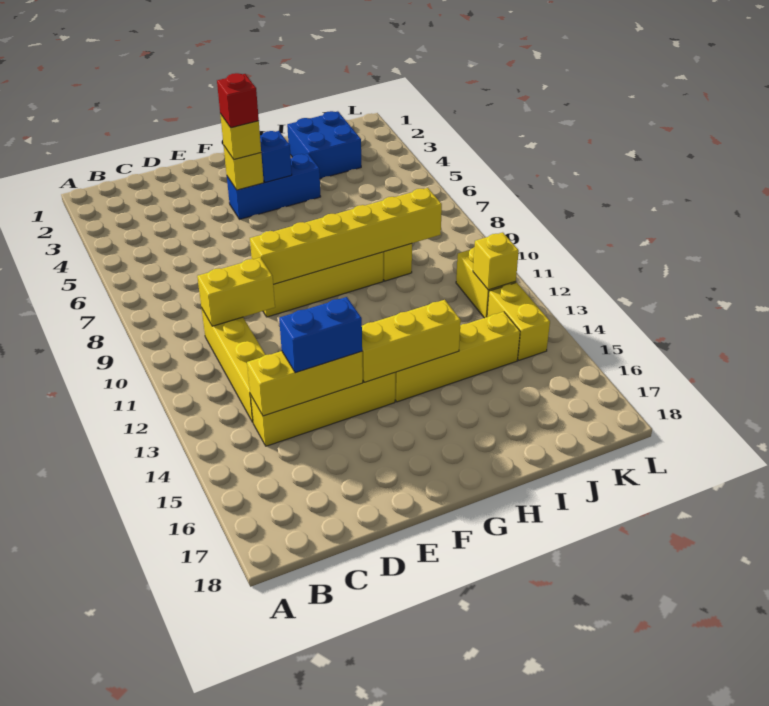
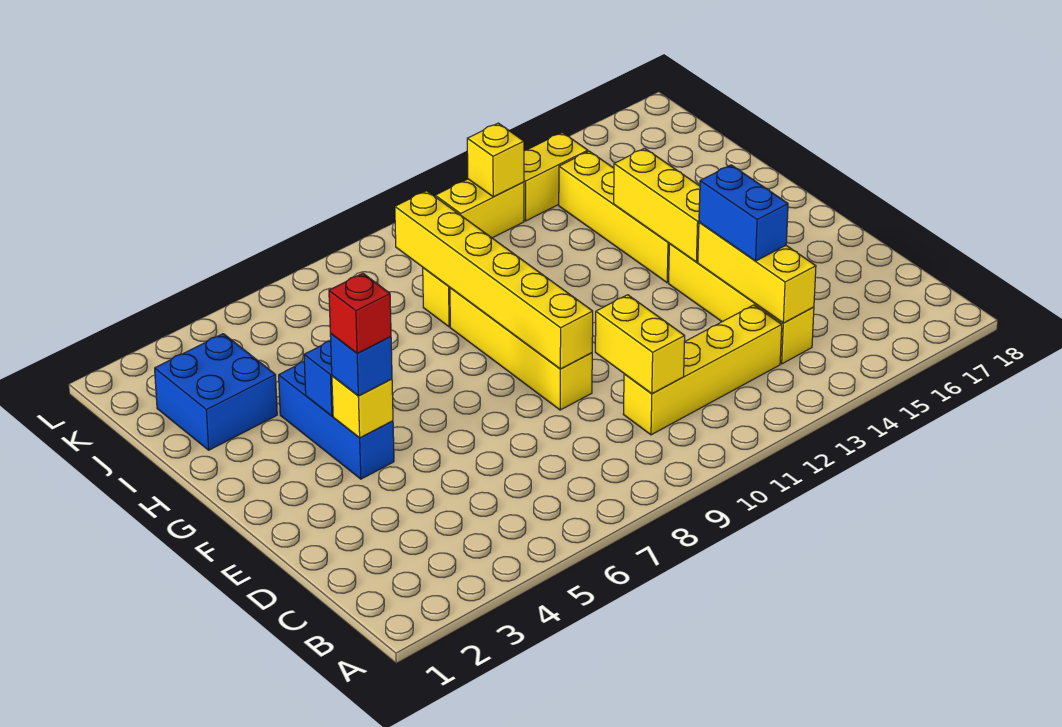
yellow brick F4 level 3 -> blue brick F4 level 3

